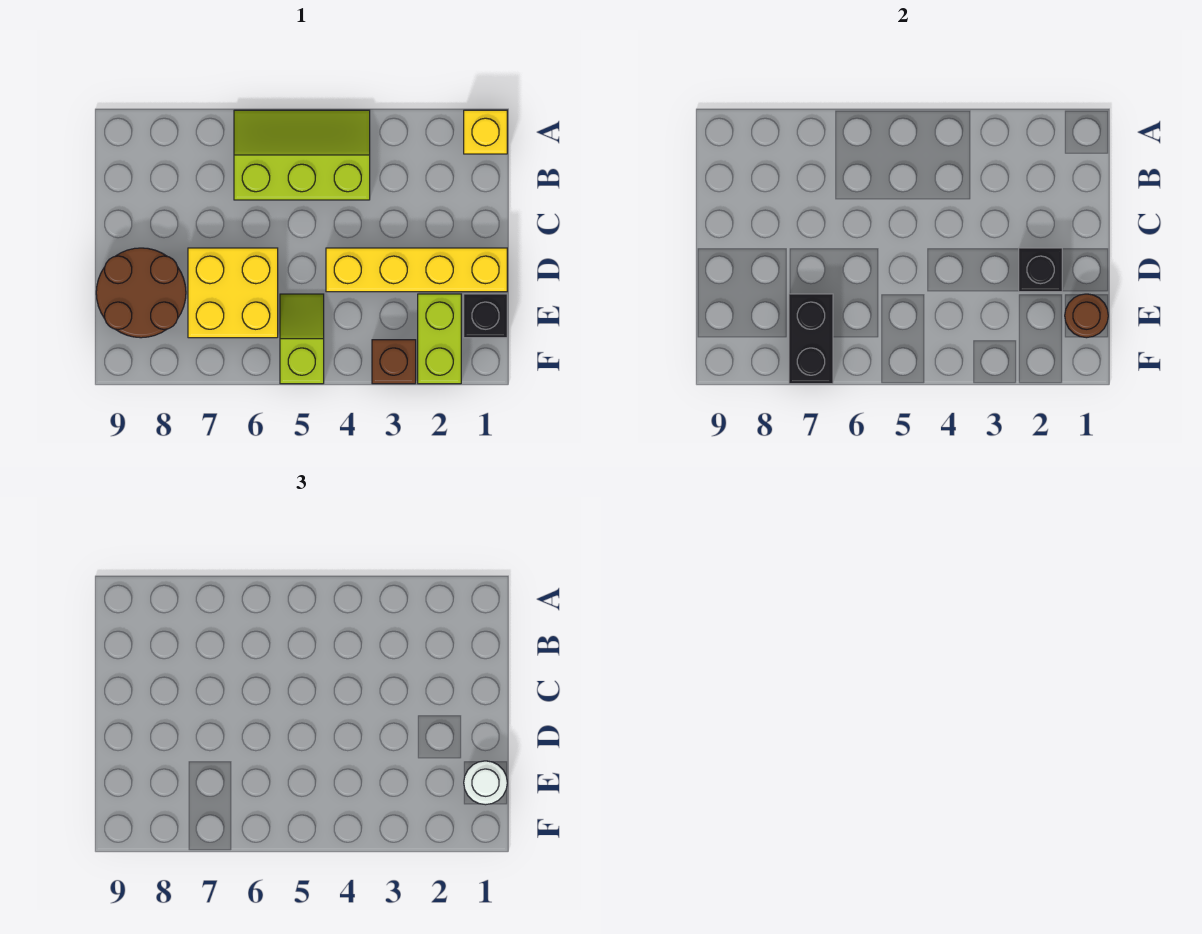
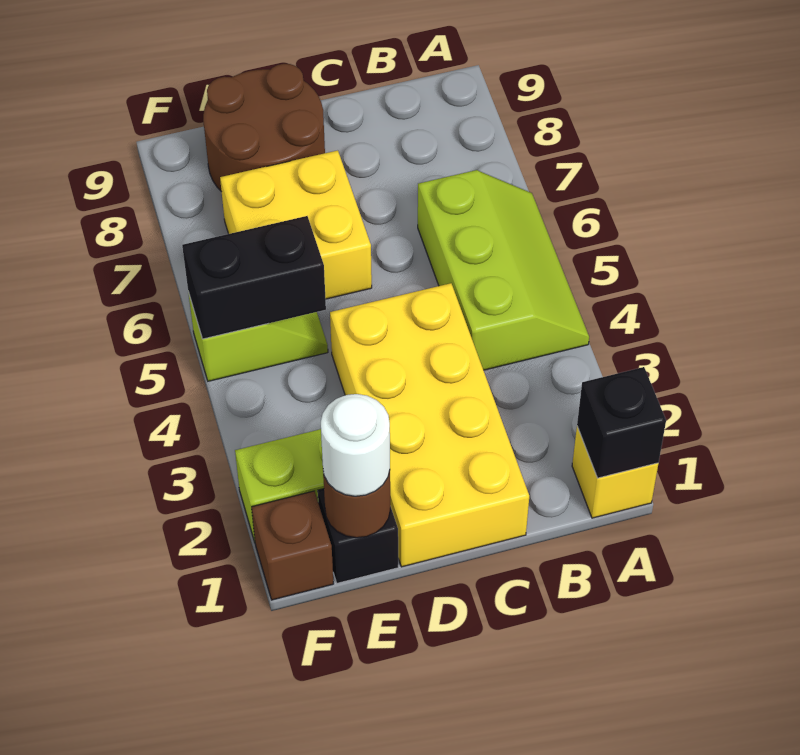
yellow brick D1:D4 level 1 -> yellow brick C1:D4 level 1
black brick D2 level 2 -> black brick A1 level 2
black brick E7:F7 level 2 -> black brick E5:F5 level 2
brown brick F3 level 1 -> brown brick F1 level 1

